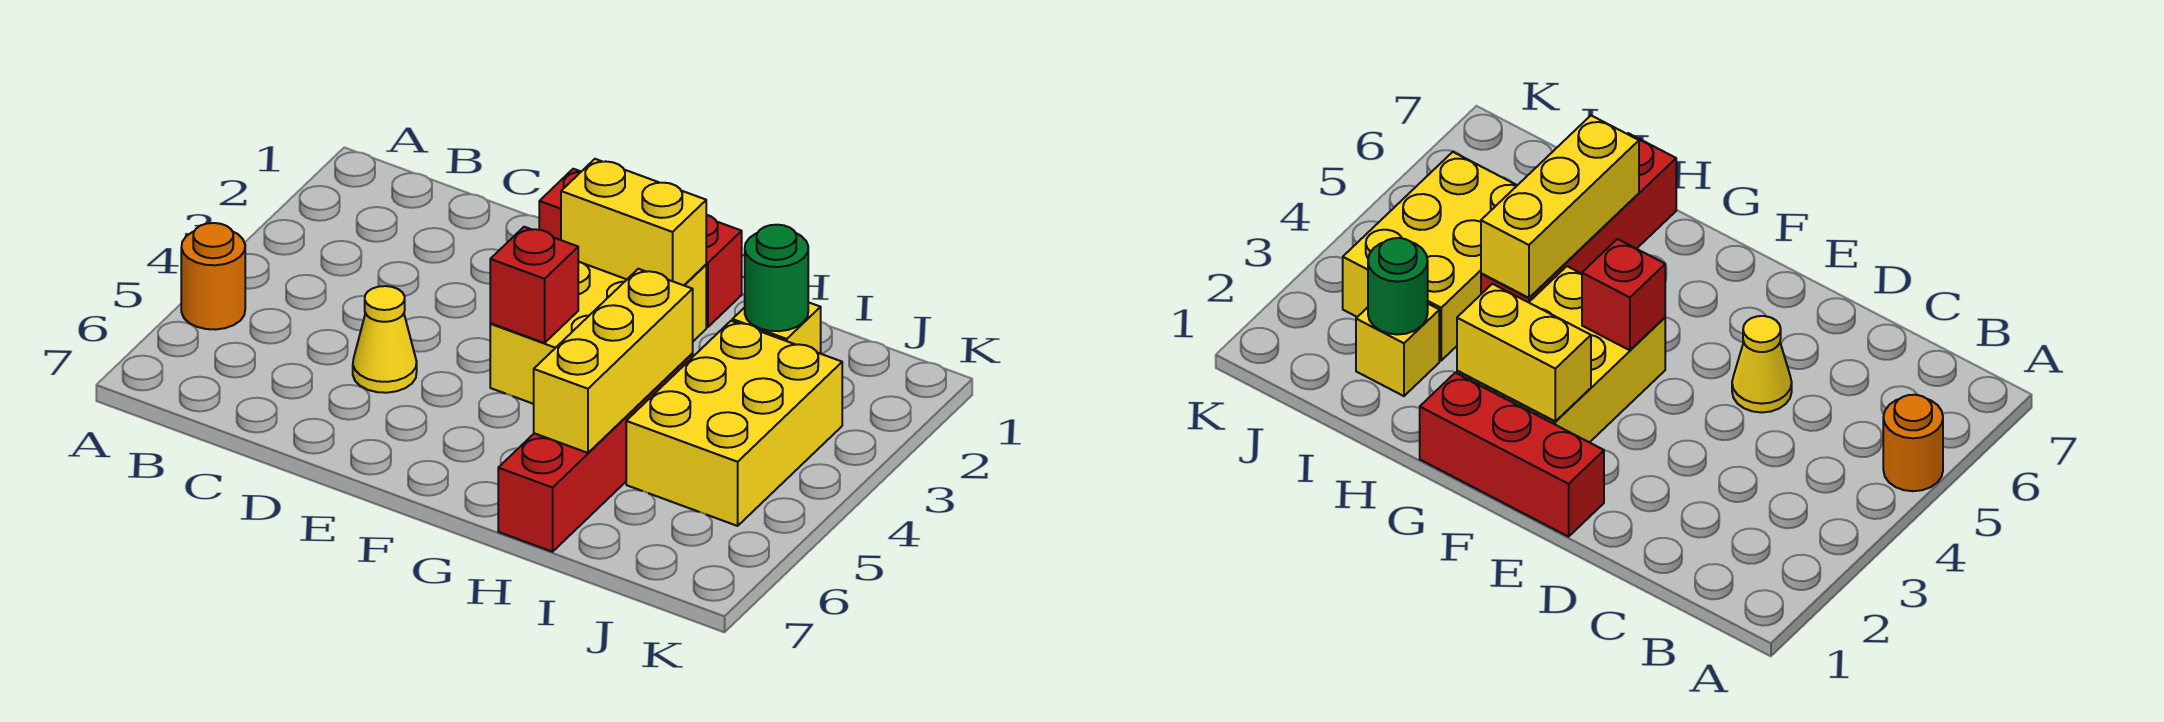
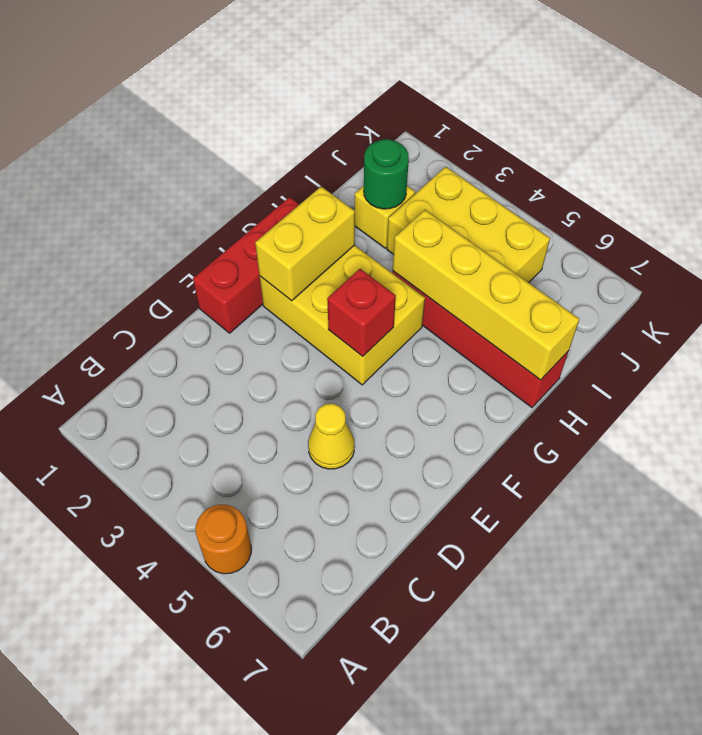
yellow brick H4:H6 level 2 -> yellow brick H4:H7 level 2

